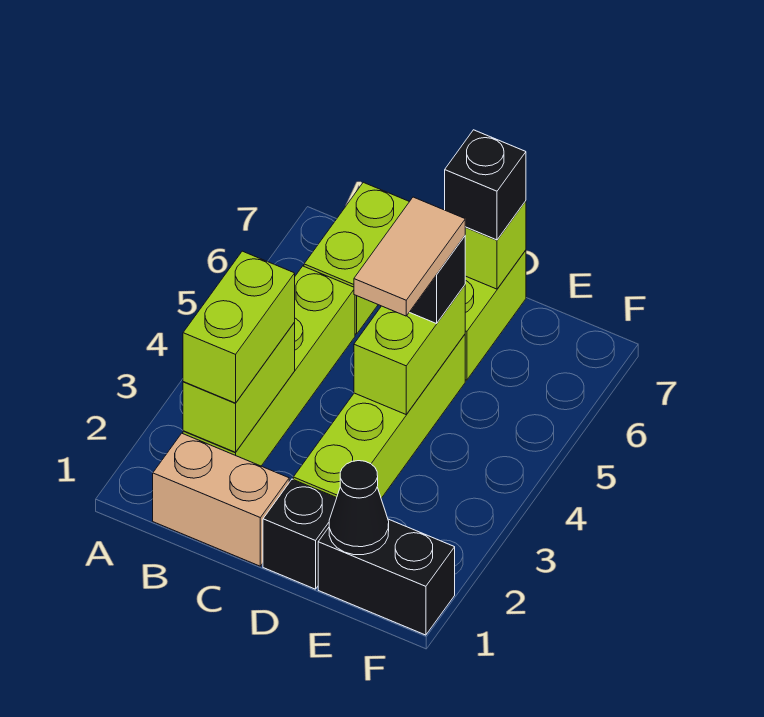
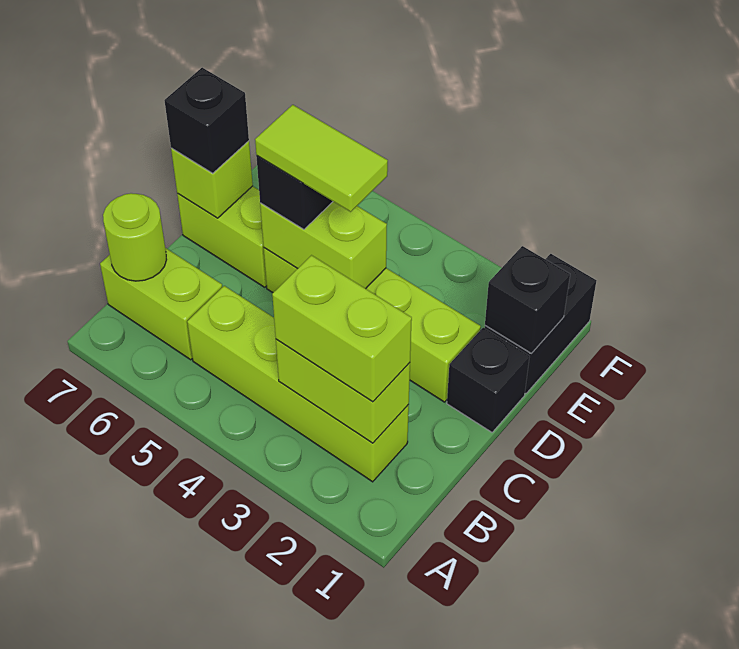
tan brick B1:C1 level 1 -> none
none -> lime round brick B7 level 2
tan tile D4:D5 level 4 -> lime tile D4:D5 level 4
black cone E1 level 2 -> black brick E1 level 2

